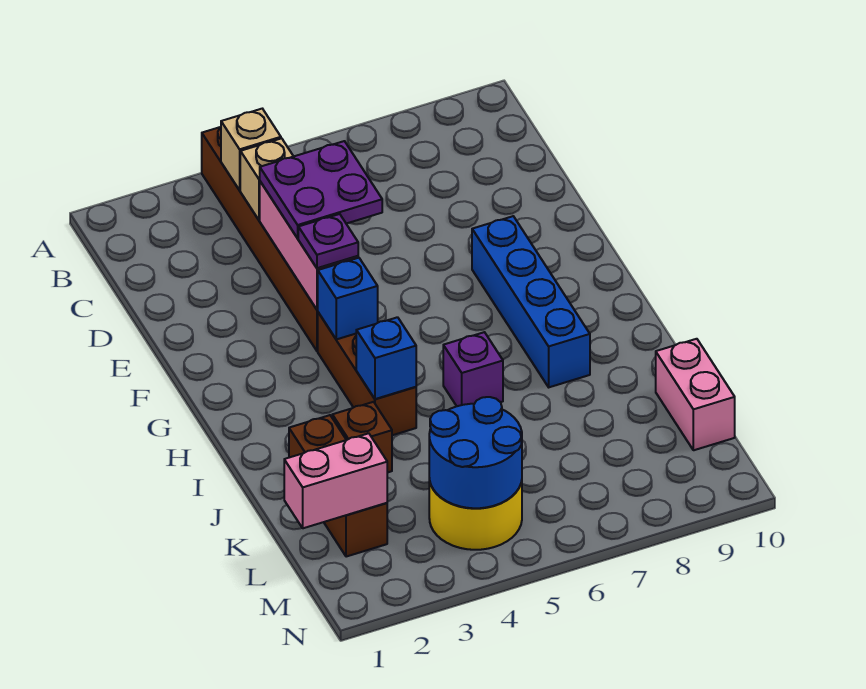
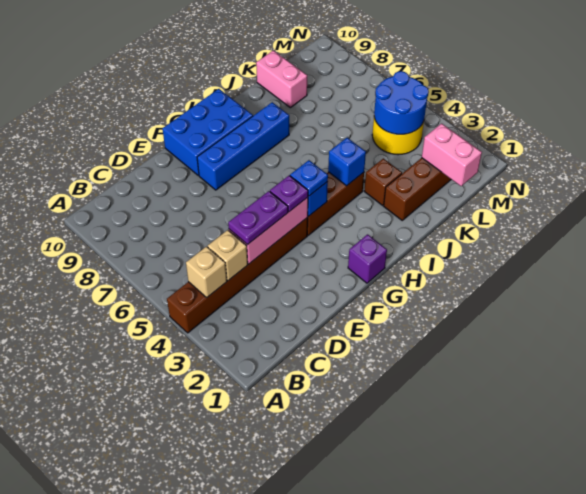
purple plate D4:E5 level 3 -> purple plate D4:E4 level 3
none -> blue brick F9:H10 level 1
none -> blue plate G4 level 3
purple brick I6 level 1 -> purple brick G1 level 1
pink brick K10:L10 level 1 -> pink brick K9:K10 level 1

